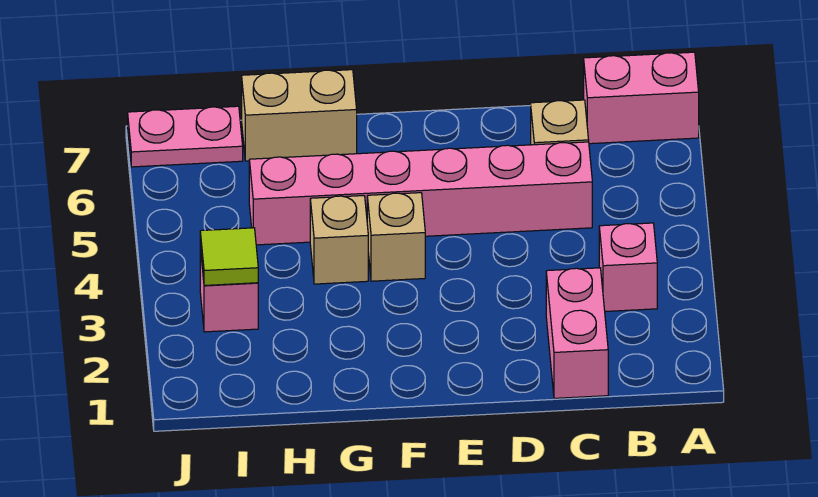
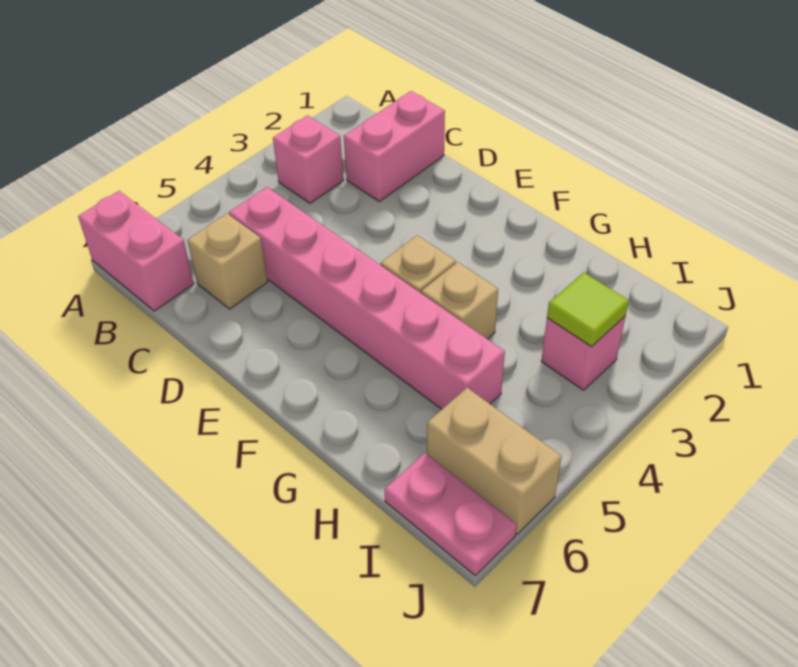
tan brick G7:H7 level 1 -> tan brick I6:J6 level 1

